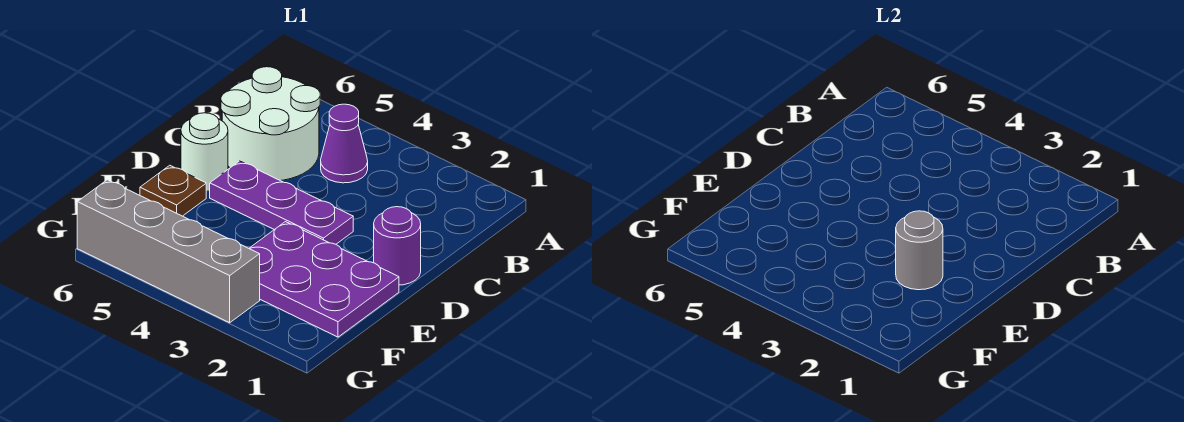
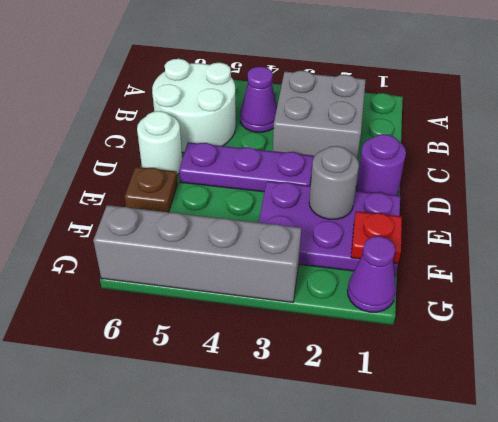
none -> grey brick B2:C3 level 1
none -> red plate F1 level 2
none -> purple cone G1 level 1

